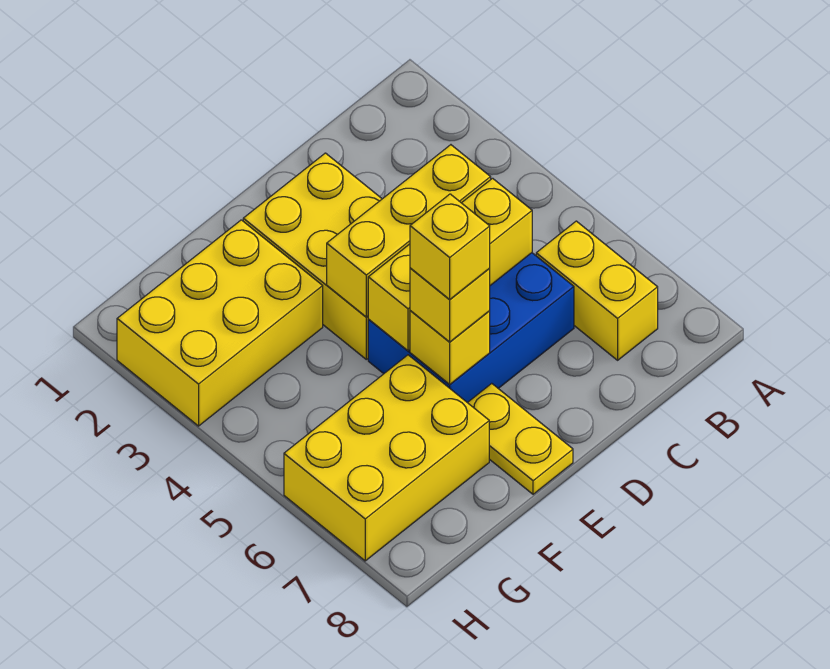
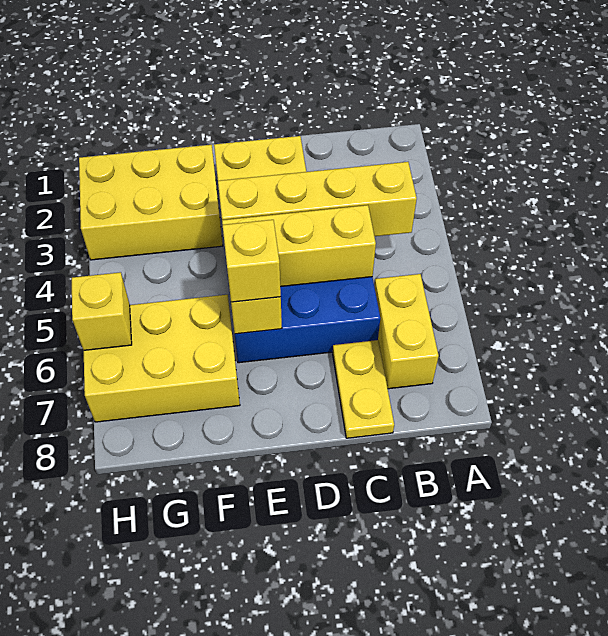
yellow brick C4:E4 level 2 -> yellow brick B4:E4 level 2
yellow brick E6 level 4 -> yellow brick H6 level 2
yellow plate E7:E8 level 1 -> yellow plate C7:C8 level 1

